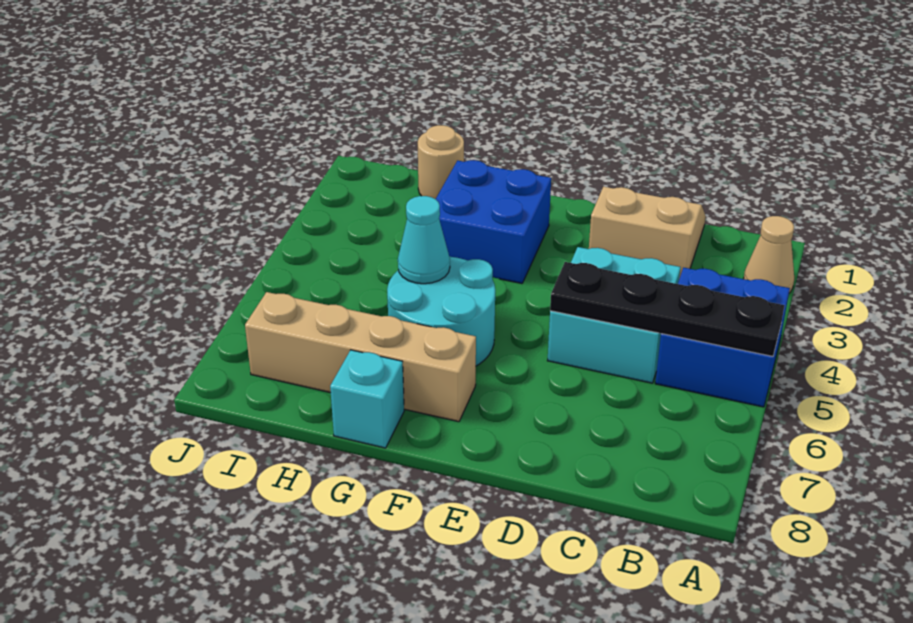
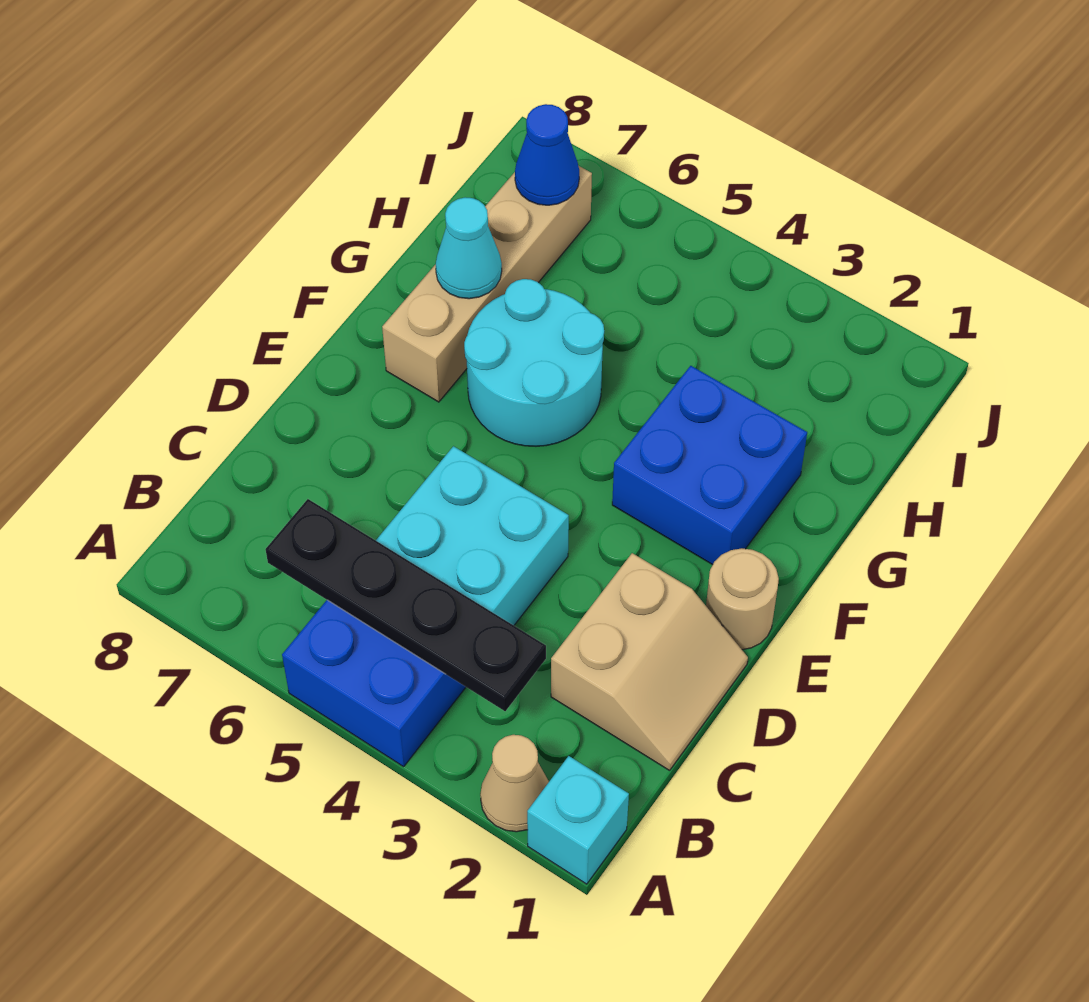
black plate A5:D5 level 2 -> black plate B3:B6 level 2
cyan cone G5 level 2 -> cyan cone G7 level 2
cyan brick G8 level 1 -> cyan brick A1 level 1
tan round brick H1 level 1 -> tan round brick E1 level 1
none -> blue cone I7 level 2

